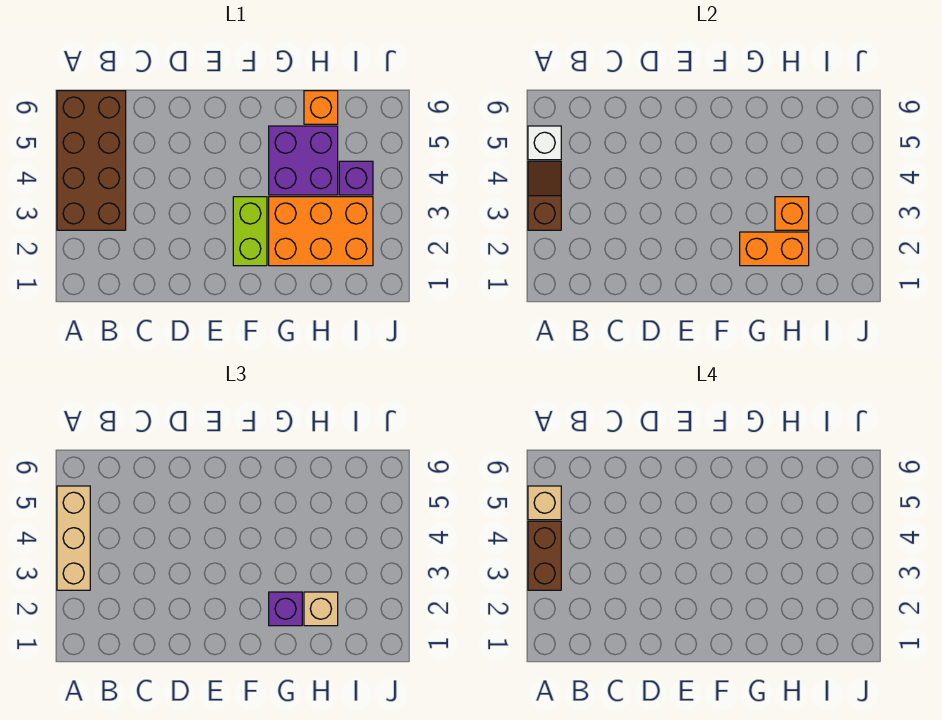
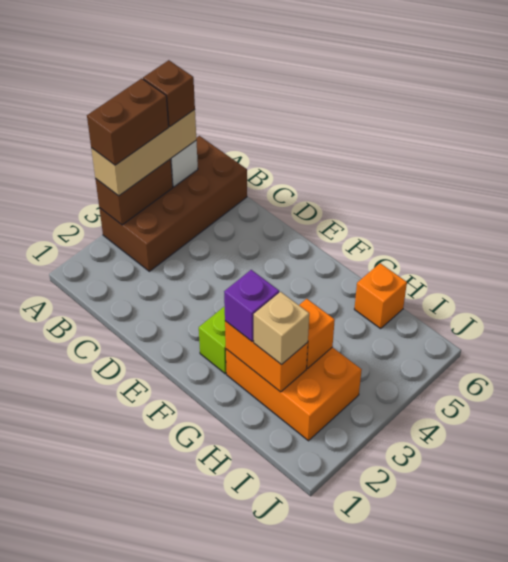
brown slope A3:A4 level 2 top 3 -> brown brick A3:A4 level 2
tan brick A5 level 4 -> brown brick A5 level 4
purple brick G4:H5 level 1 -> none
purple brick I4 level 1 -> none

